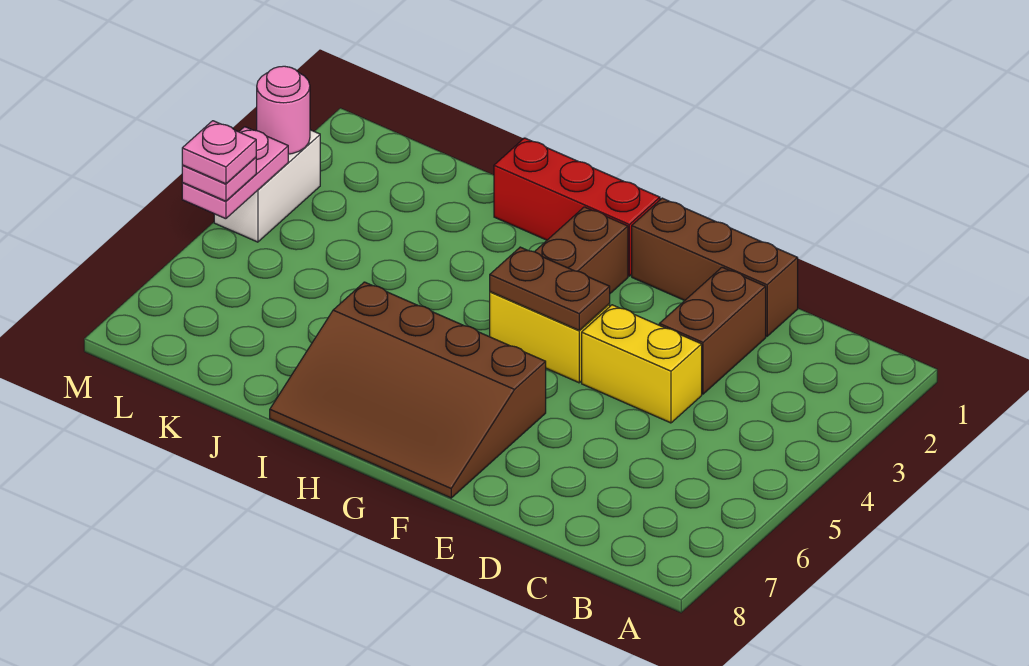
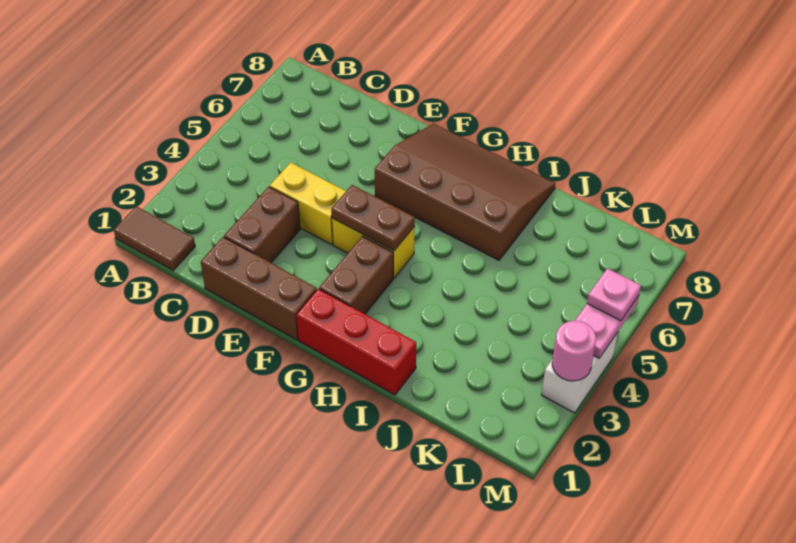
none -> brown tile A1:B1 level 1
pink plate M5 level 4 -> none

